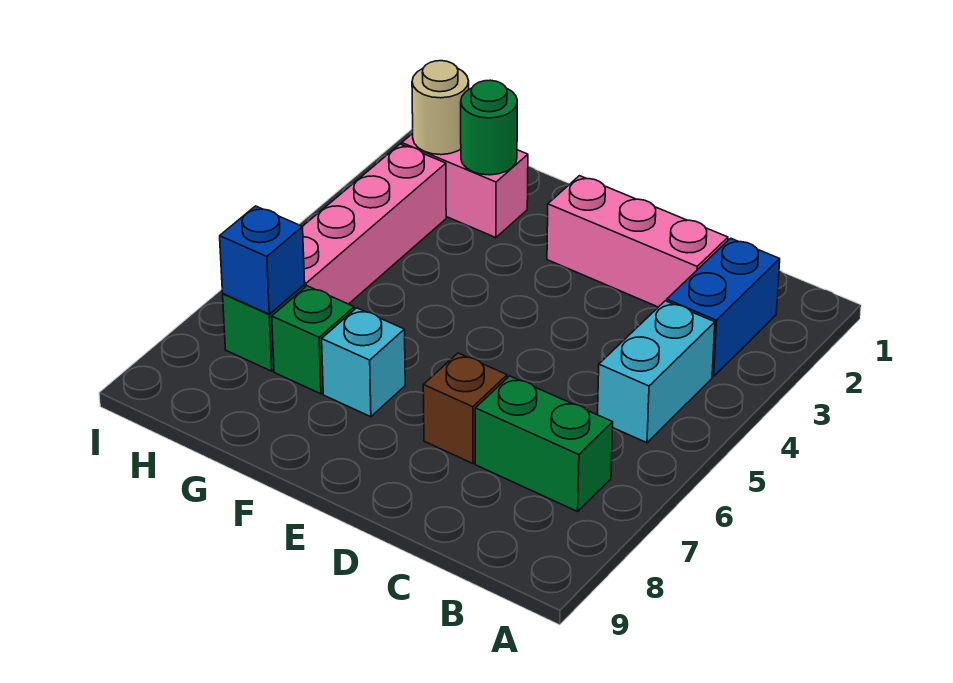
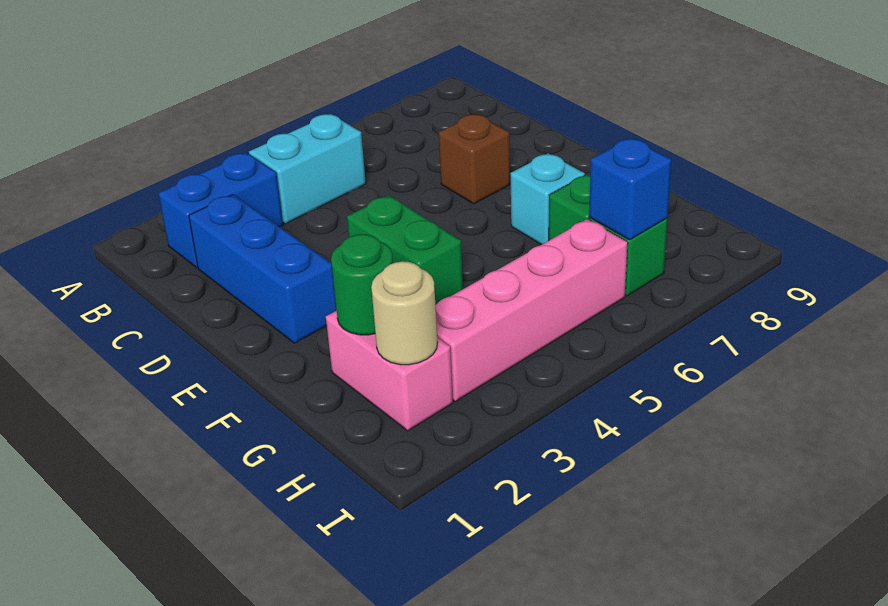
green brick B7:C7 level 1 -> green brick E4:F4 level 1
pink brick C2:E2 level 1 -> blue brick C2:E2 level 1

